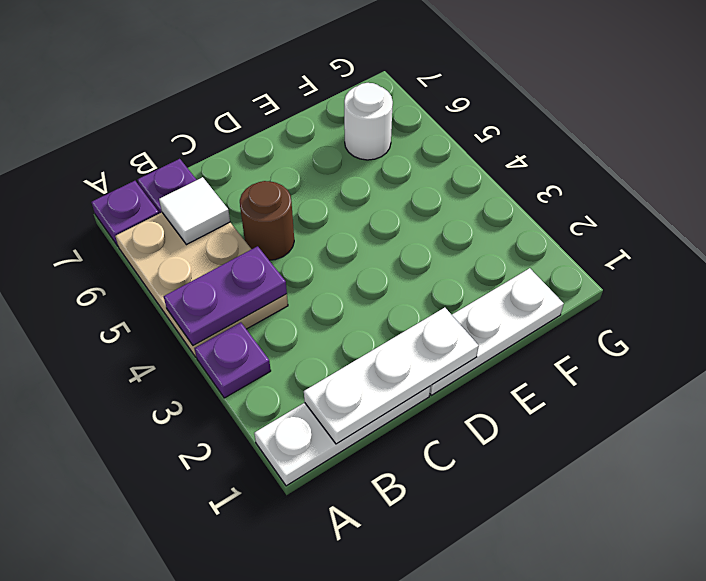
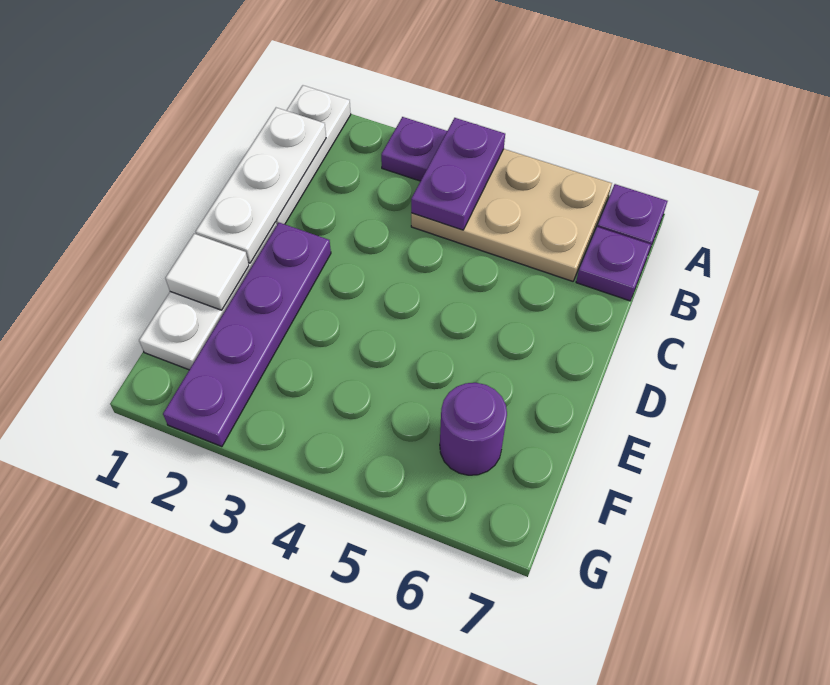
white tile B6 level 2 -> white tile E1 level 2
brown round brick C5 level 1 -> none
none -> purple plate D2:G2 level 1
white round brick F6 level 1 -> purple round brick F6 level 1

